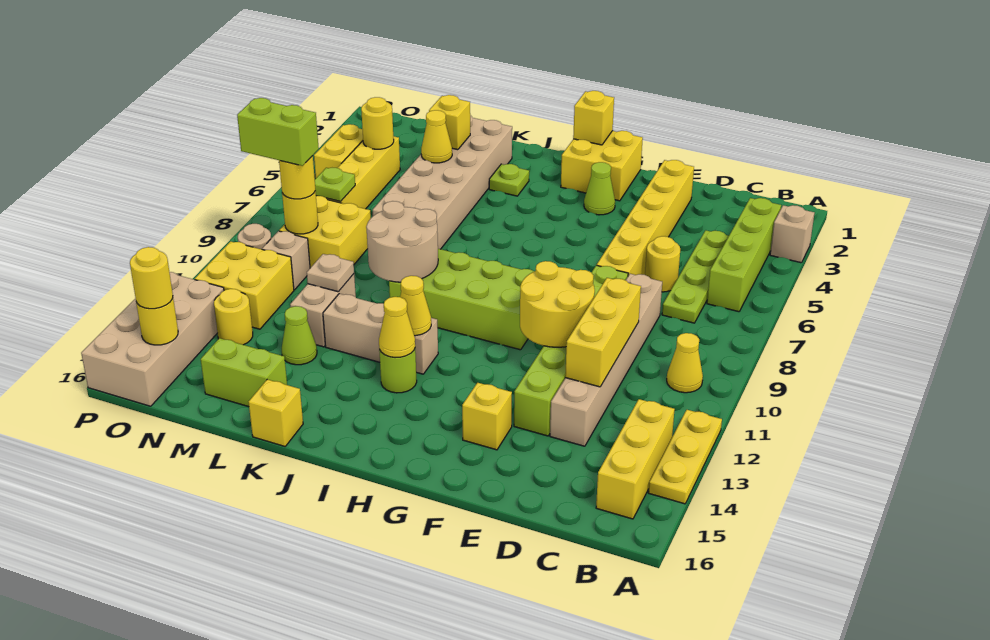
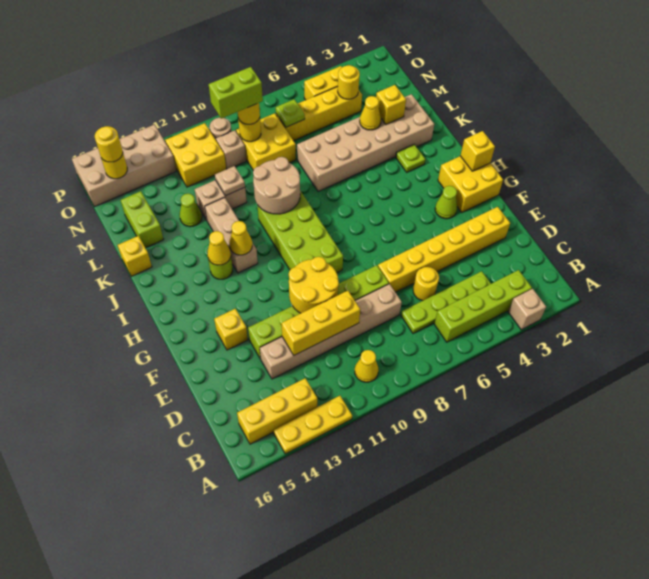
lime brick N9:O9 level 4 -> lime brick N9:N10 level 4
yellow round brick N13 level 1 -> none

